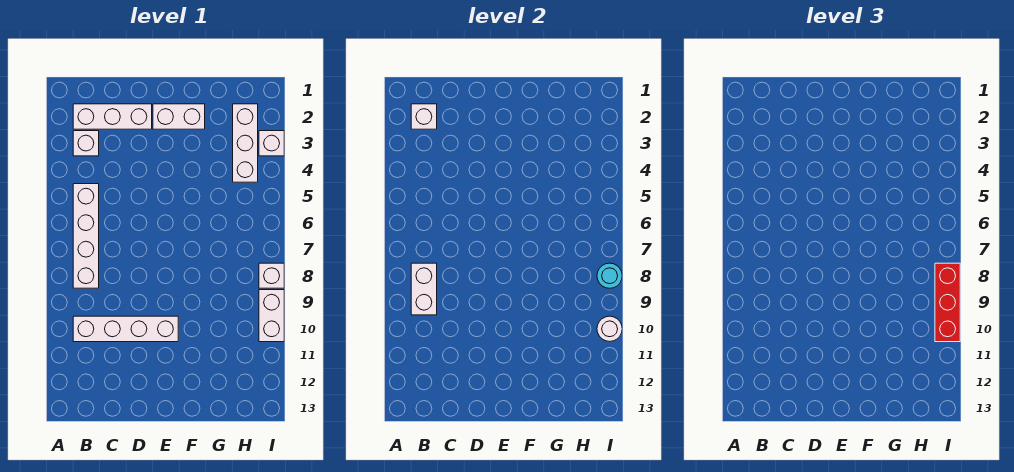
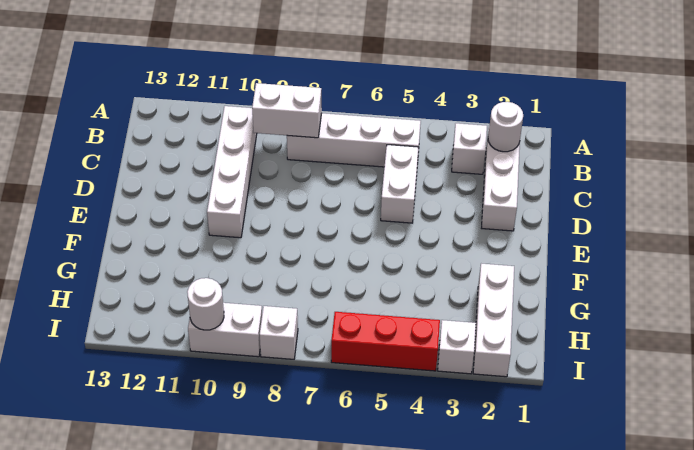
white brick B2 level 2 -> white round brick B2 level 2
white brick E2:F2 level 1 -> white brick C5:D5 level 1
white brick H2:H4 level 1 -> white brick G2:I2 level 1
cyan round brick I8 level 2 -> none
red brick I8:I10 level 3 -> red brick I4:I6 level 1

